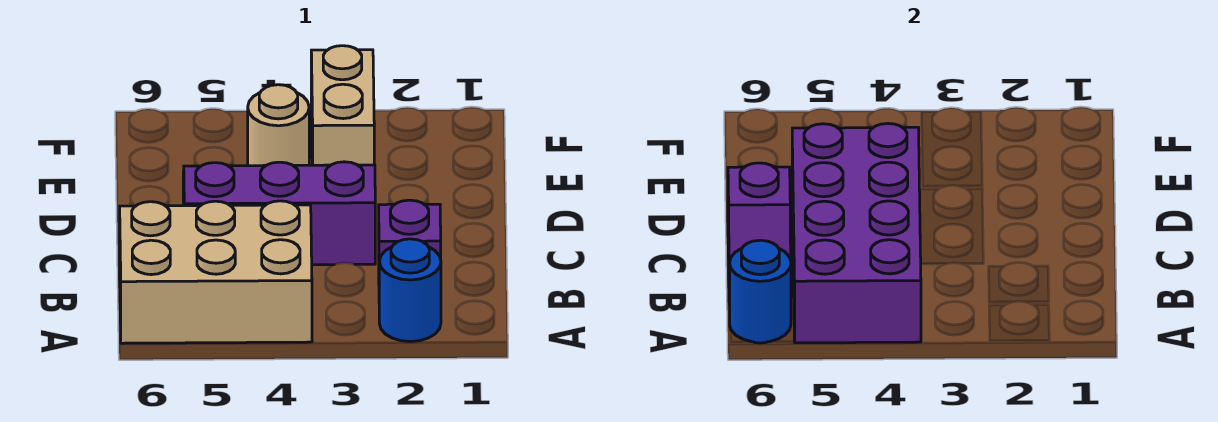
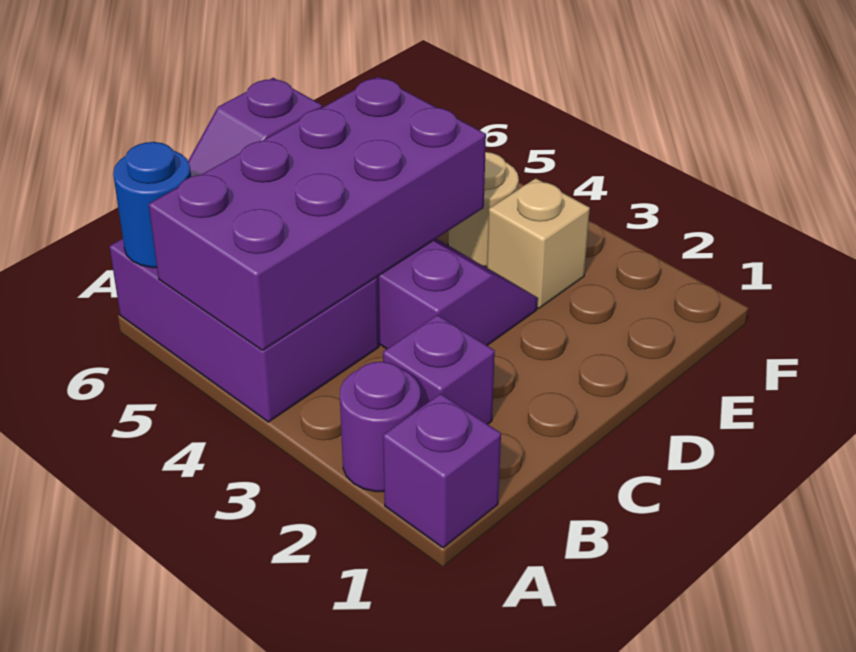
none -> purple brick A1 level 1
blue round brick A2 level 1 -> purple round brick A2 level 1
tan brick A4:B6 level 1 -> purple brick A4:B6 level 1
tan brick E3:F3 level 1 -> tan brick E3 level 1

